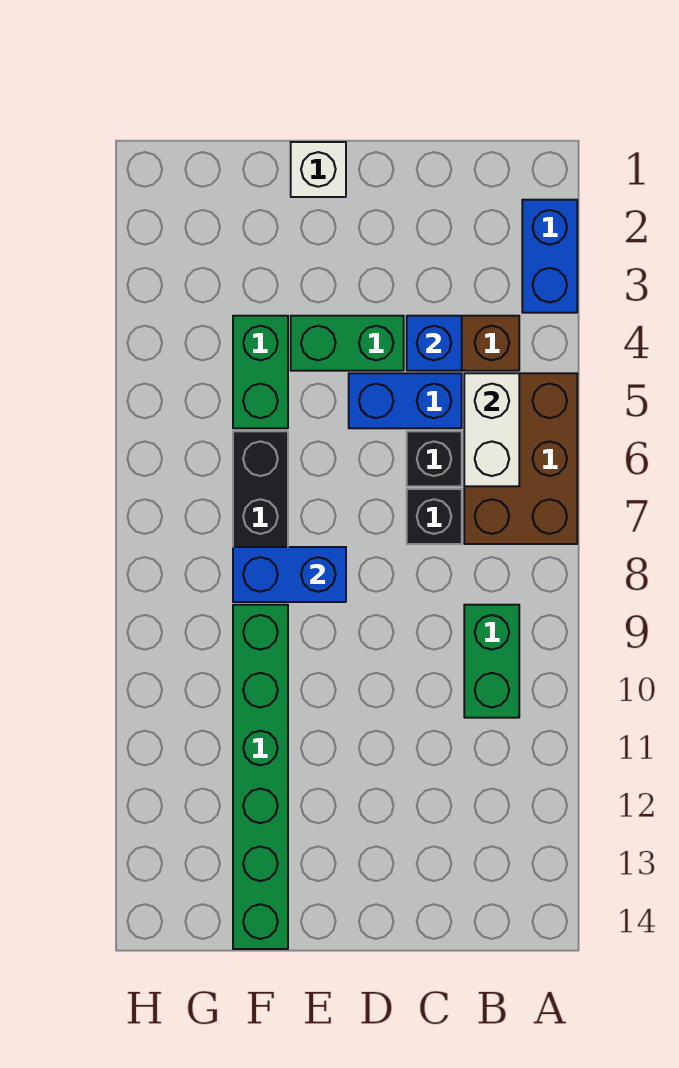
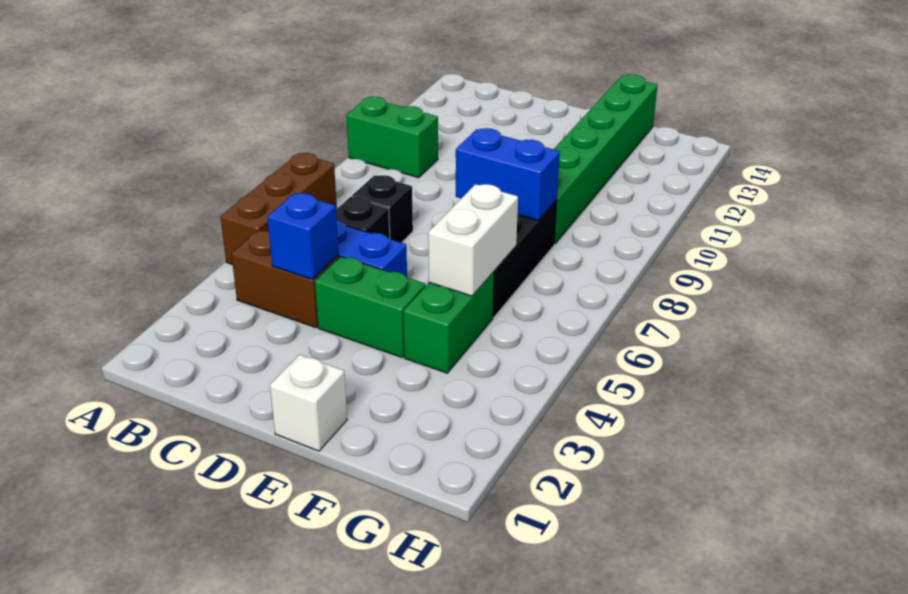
blue brick A2:A3 level 1 -> none
brown brick A5:B7 level 1 -> brown brick A5:A7 level 1
white brick B5:B6 level 2 -> white brick F5:F6 level 2
green brick B9:B10 level 1 -> green brick A10:B10 level 1

